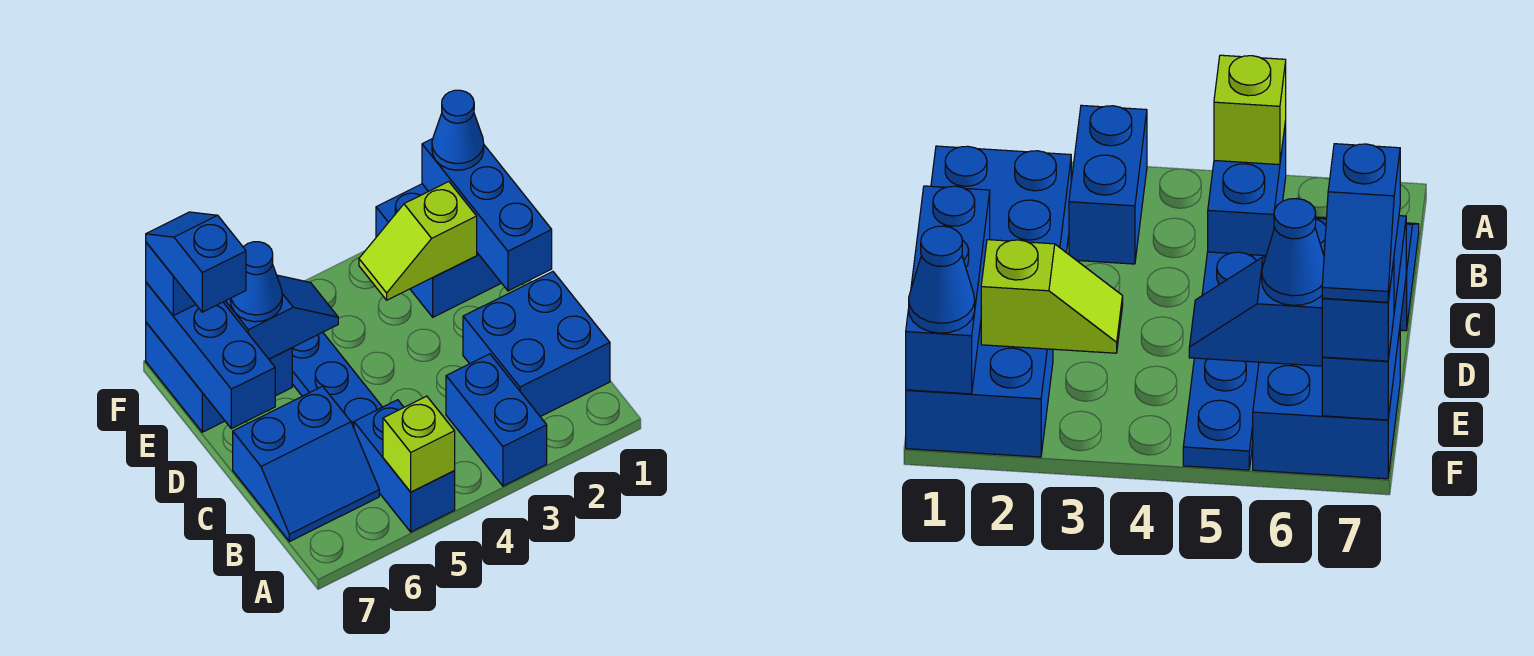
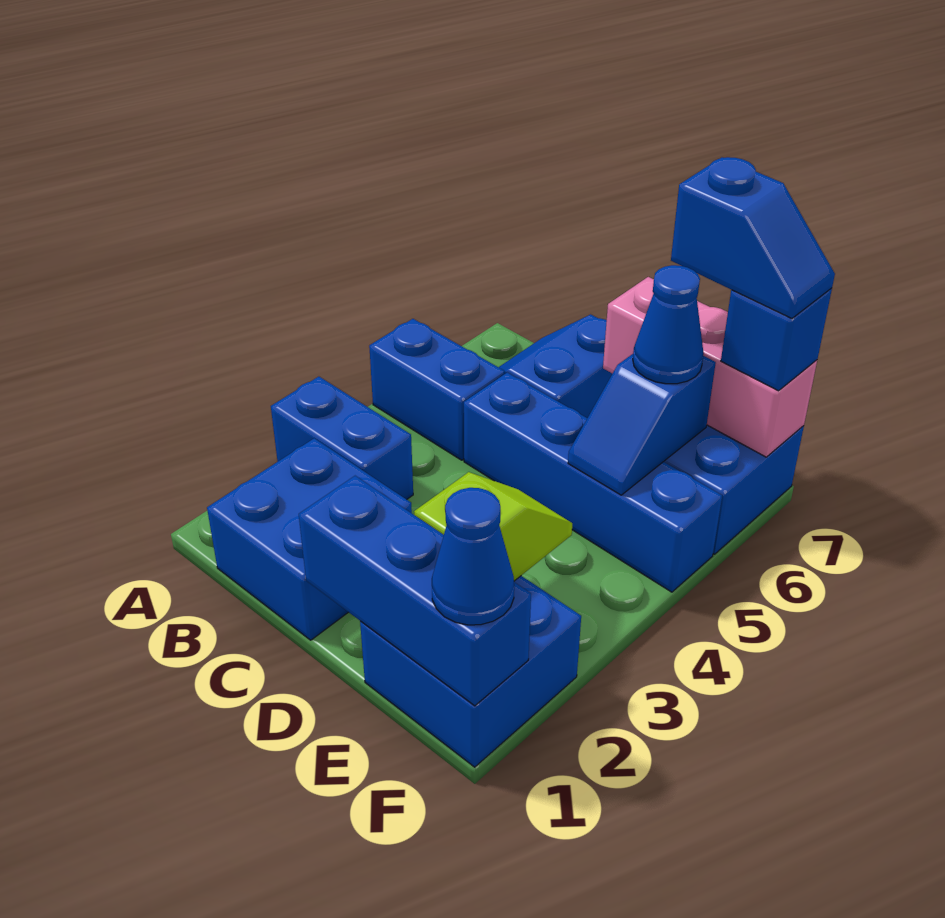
lime brick A5 level 2 -> none
blue plate C5:F5 level 1 -> blue brick C5:F5 level 1
blue brick D7:F7 level 2 -> pink brick D7:F7 level 2

